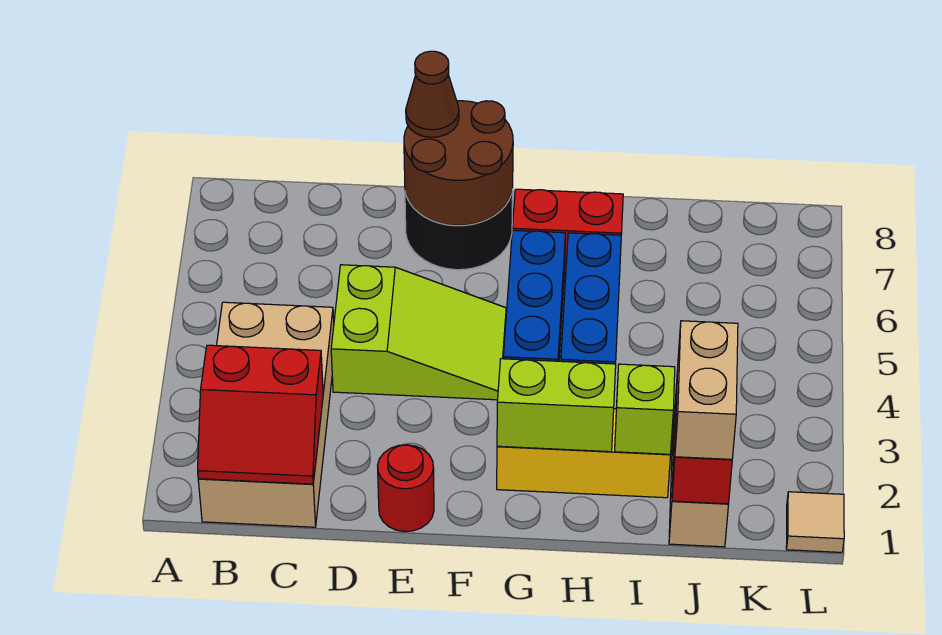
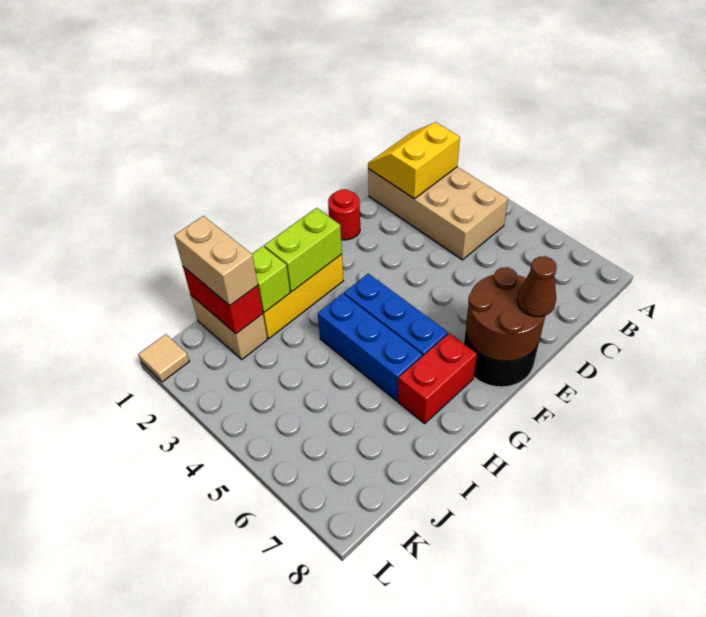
red slope B1:C2 level 2 top 2 -> yellow slope B1:C2 level 2 top 2
lime slope D4:F5 level 1 top D -> none

